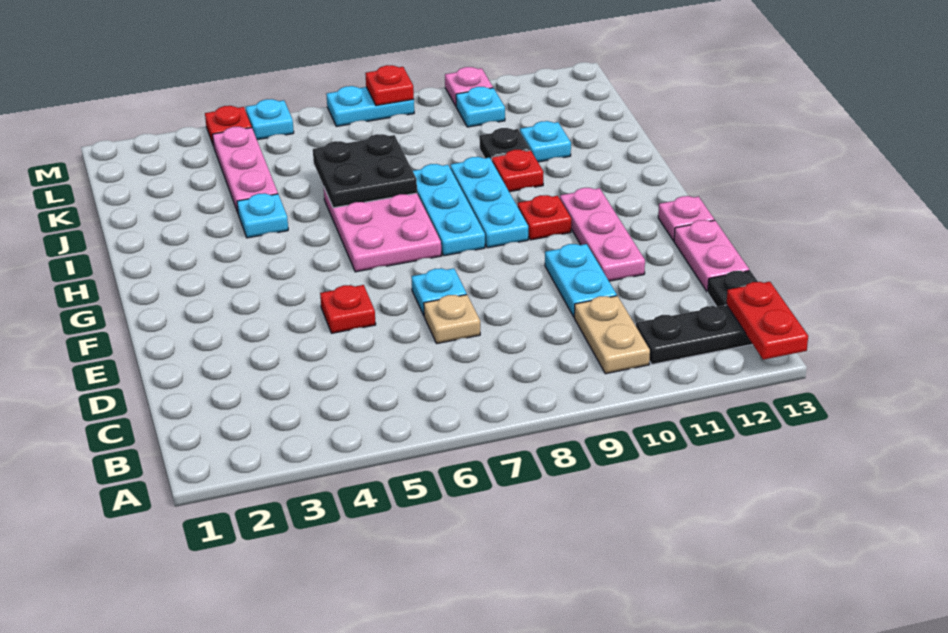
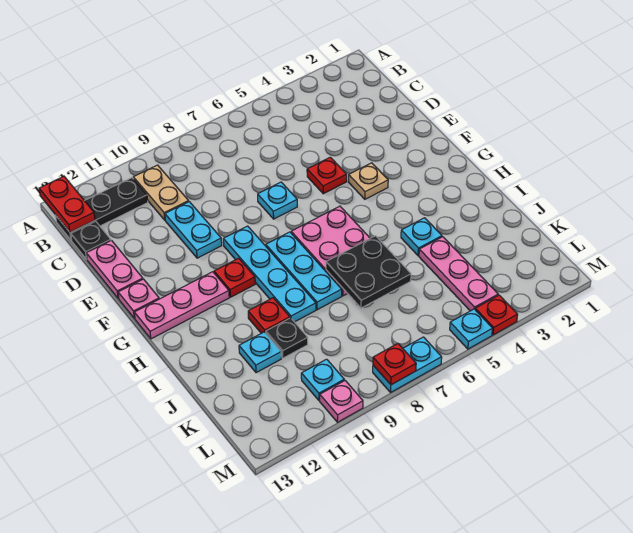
tan plate D7 level 1 -> tan plate F4 level 1
pink plate E11:G11 level 1 -> pink plate G11:G13 level 1
cyan plate G9:I9 level 1 -> cyan plate F9:I9 level 1

